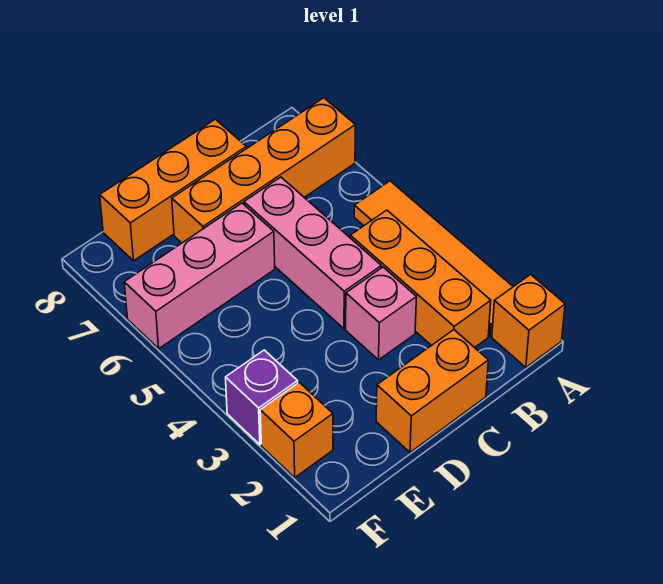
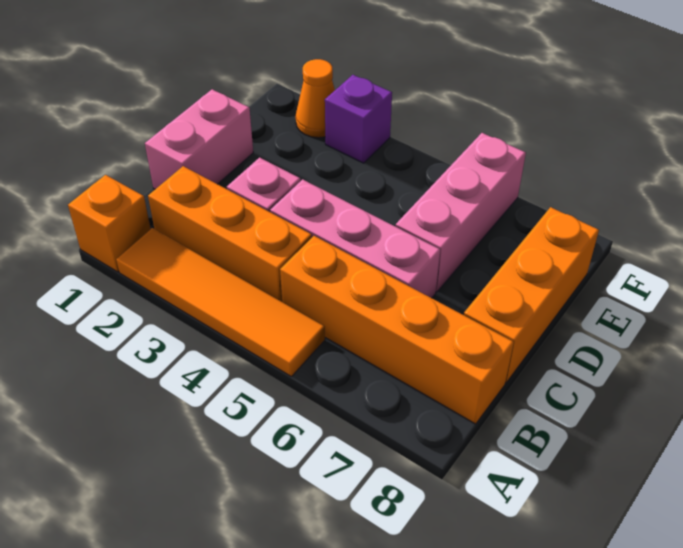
orange brick A7:D7 level 1 -> orange brick B5:B8 level 1
orange brick C1:D1 level 1 -> pink brick C1:D1 level 1
orange brick F2 level 1 -> orange cone F2 level 1

